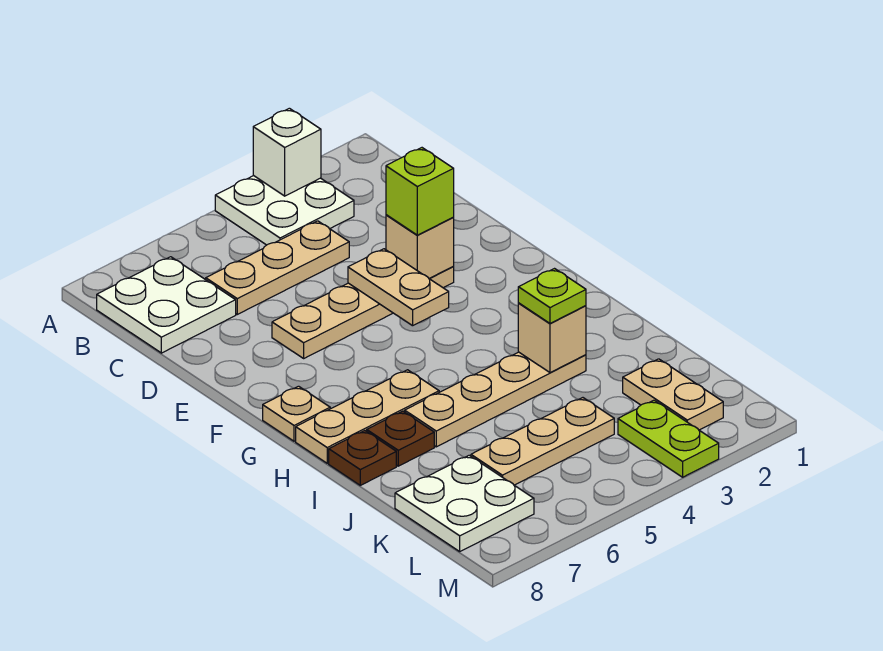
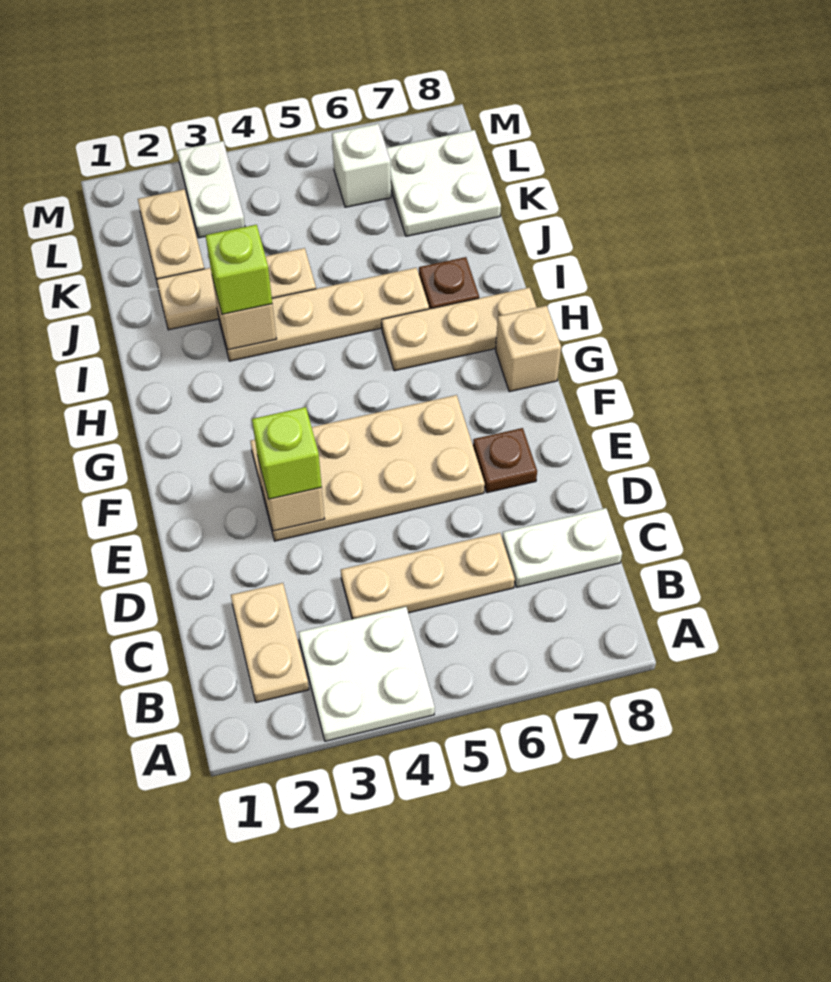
white brick A3 level 2 -> white brick L6 level 1
white plate B7:C8 level 1 -> white plate C7:C8 level 1
tan plate E3:E6 level 1 -> tan plate E3:F6 level 1
tan plate E4:F4 level 2 -> tan plate B2:C2 level 1
tan plate G8 level 1 -> tan brick G8 level 1
lime plate I3 level 3 -> lime brick I3 level 3
brown plate I8 level 1 -> brown plate E7 level 1
tan plate K4:K6 level 1 -> tan plate J2:J4 level 1
lime plate L3:M3 level 1 -> white plate L3:M3 level 1

